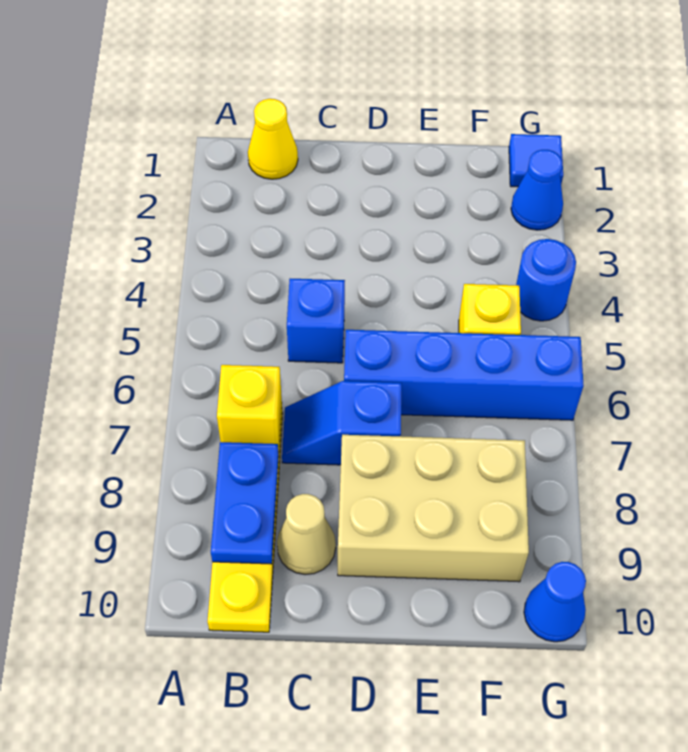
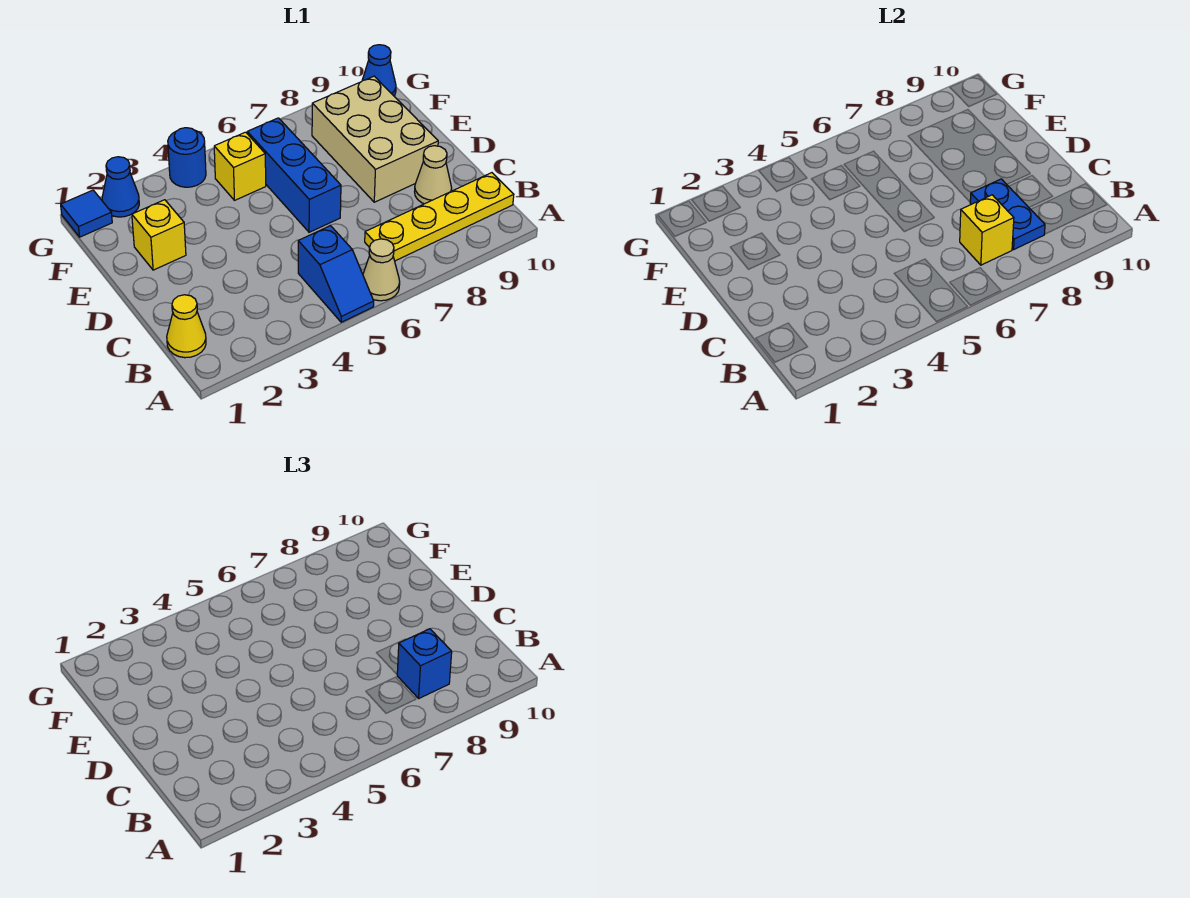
none -> tan cone A6 level 1
blue plate B8:B9 level 2 -> blue plate B8:C8 level 2
blue brick C5 level 1 -> blue brick B8 level 3
blue slope C7:D7 level 1 top D -> blue slope A5:B5 level 1 top B
blue brick D6:G6 level 1 -> blue brick D6:F6 level 1
none -> yellow brick E2 level 1

